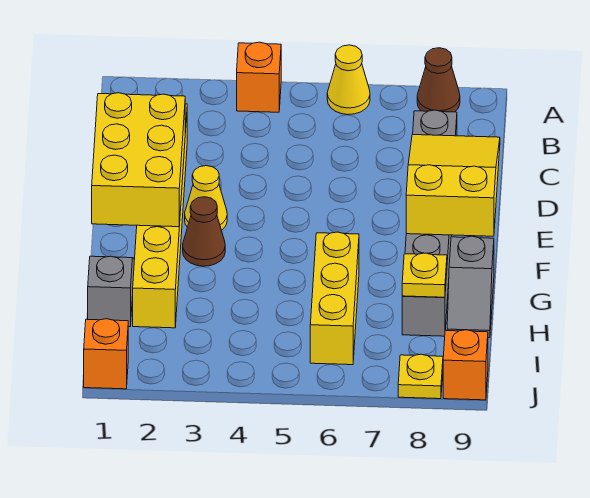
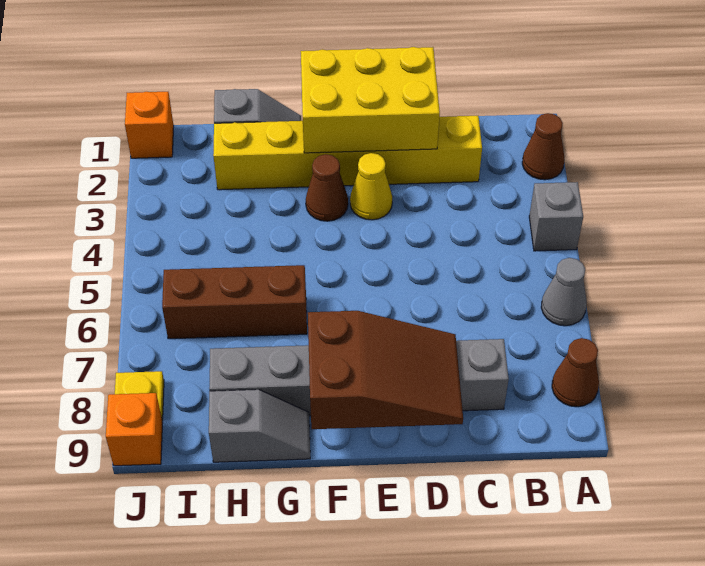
none -> brown cone A2 level 1
orange brick A4 level 1 -> grey brick A4 level 1
yellow cone A6 level 1 -> grey cone A6 level 1
yellow slope D8:F9 level 2 top F -> brown slope D8:F9 level 2 top F
yellow brick G6:I6 level 1 -> brown brick G6:I6 level 1
grey slope G9:H9 level 1 top G -> grey slope G9:H9 level 1 top H
yellow plate H8 level 2 -> none

